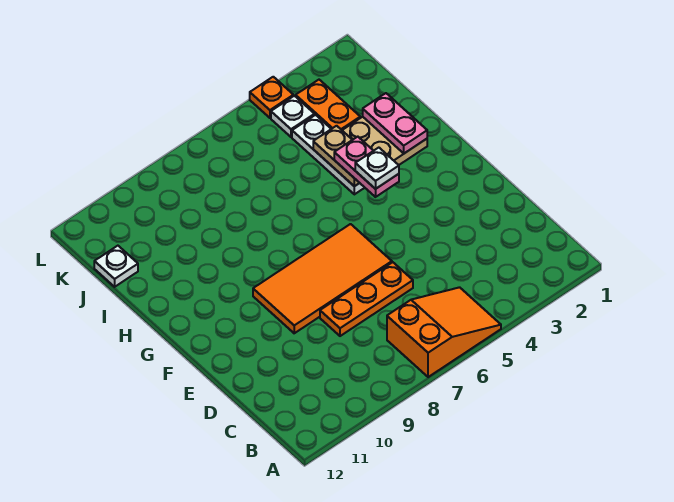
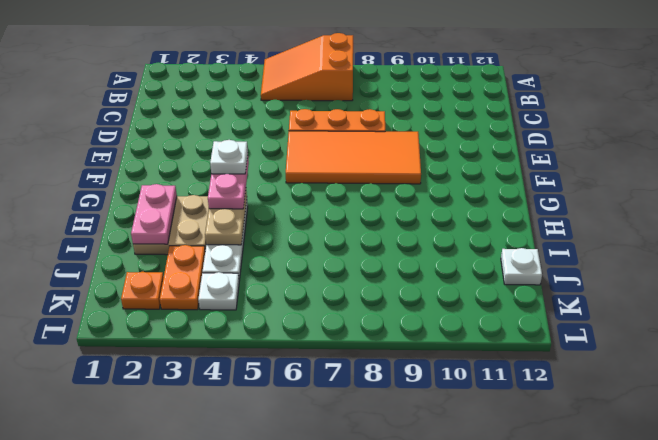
orange plate L4 level 1 -> orange plate K2 level 1

